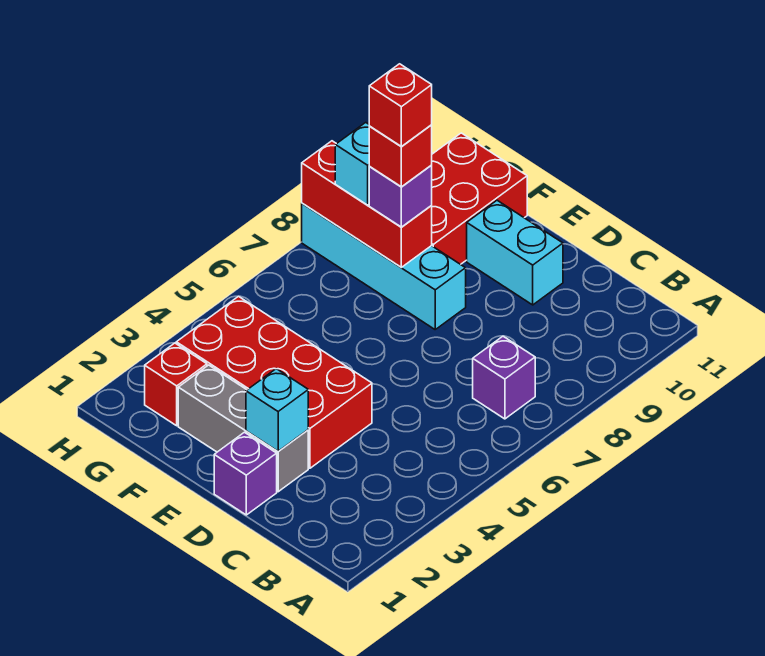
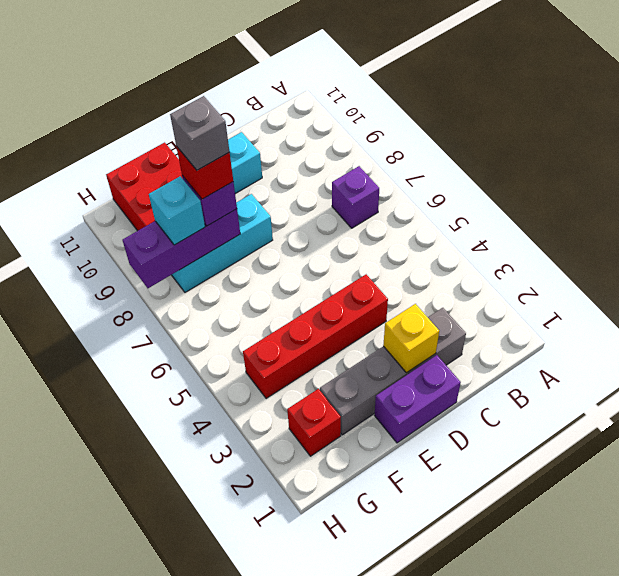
purple brick D1 level 1 -> purple brick D1:E1 level 1
grey brick D2:F2 level 1 -> grey brick C2:F2 level 1
cyan brick D2 level 2 -> yellow brick D2 level 2
red brick D3:G4 level 1 -> red brick D4:G4 level 1
cyan brick E8:H8 level 1 -> cyan brick E8:G8 level 1
red brick F8:H8 level 2 -> purple brick F8:H8 level 2
red brick F8 level 5 -> grey brick F8 level 5

